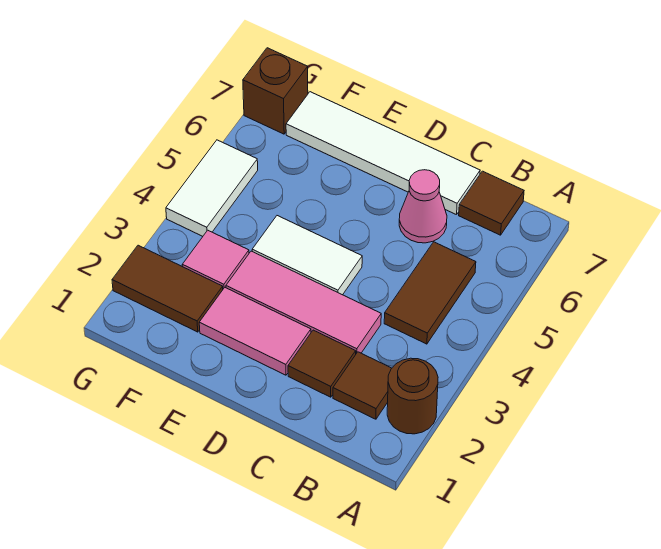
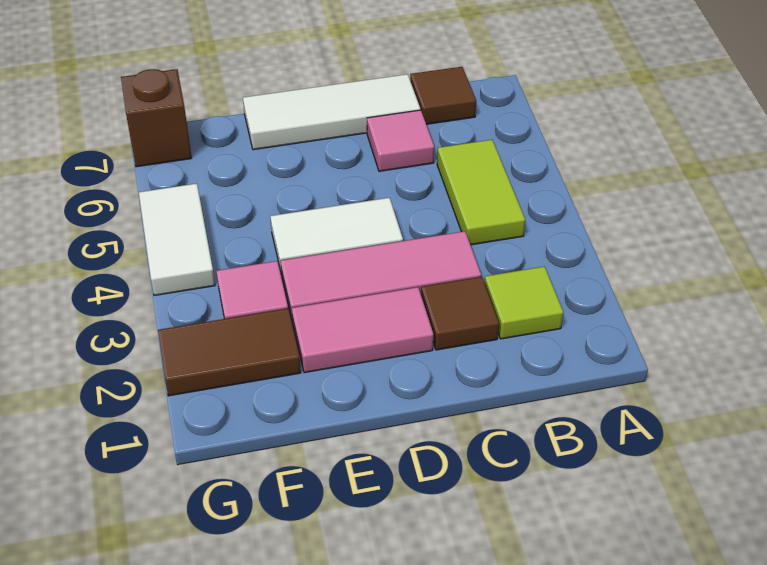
brown round brick A2 level 1 -> none
brown tile B2 level 1 -> lime tile B2 level 1
brown tile B4:B5 level 1 -> lime tile B4:B5 level 1
pink cone C6 level 1 -> pink tile C6 level 1
white tile C7:F7 level 1 -> white tile C7:E7 level 1

